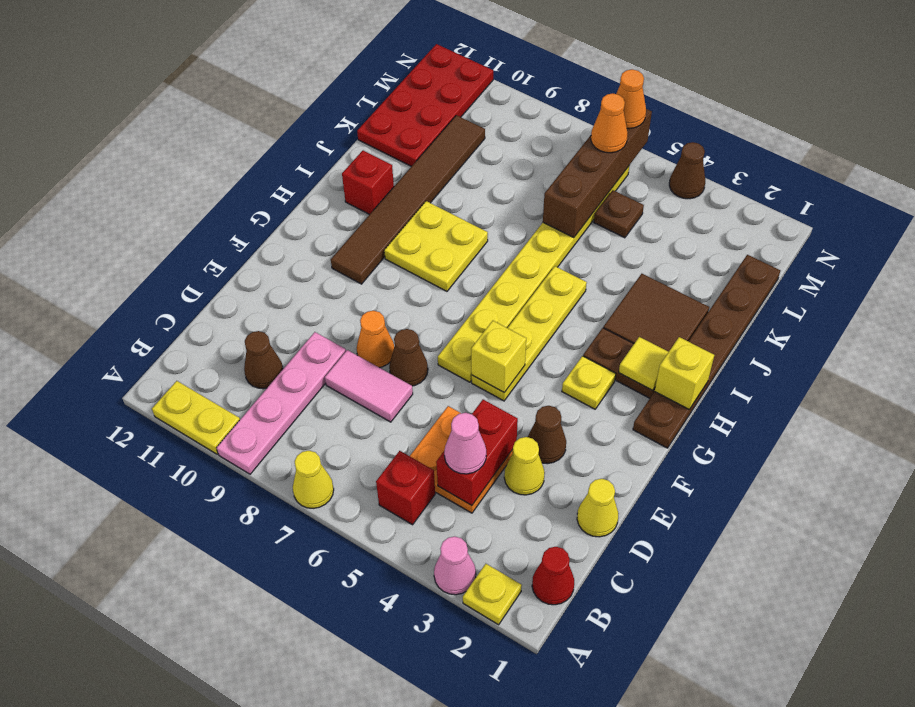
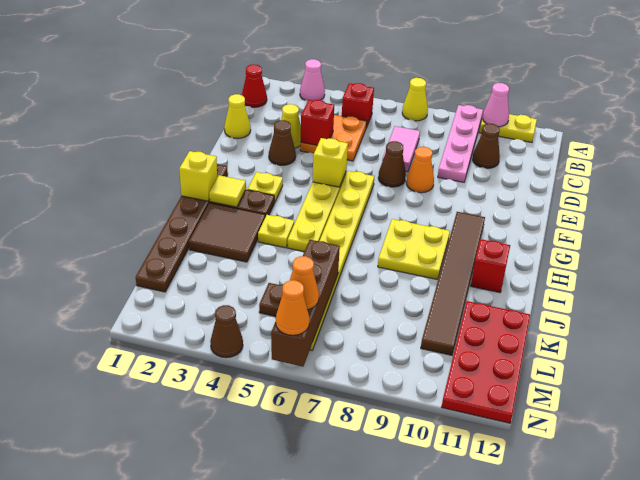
yellow plate A2 level 1 -> yellow plate I4 level 1
red brick C4:D4 level 2 -> red brick D4 level 2
pink cone C4 level 3 -> pink cone A10 level 2
pink tile D7:D8 level 1 -> pink tile C7:D7 level 1

